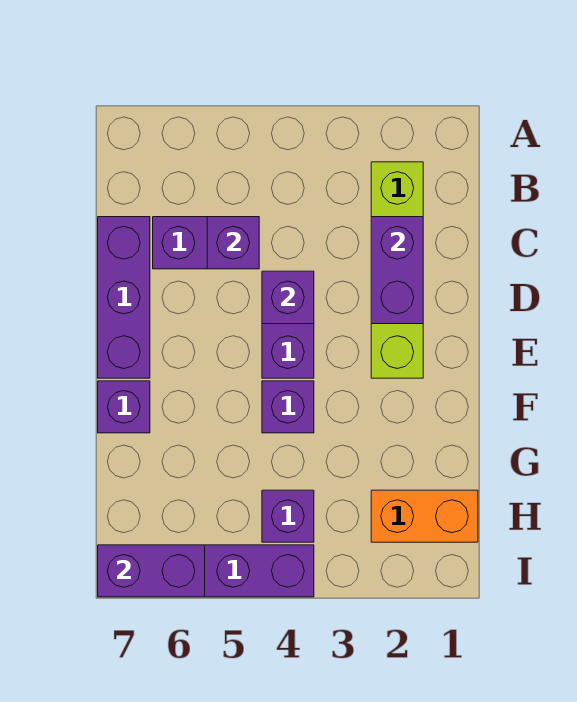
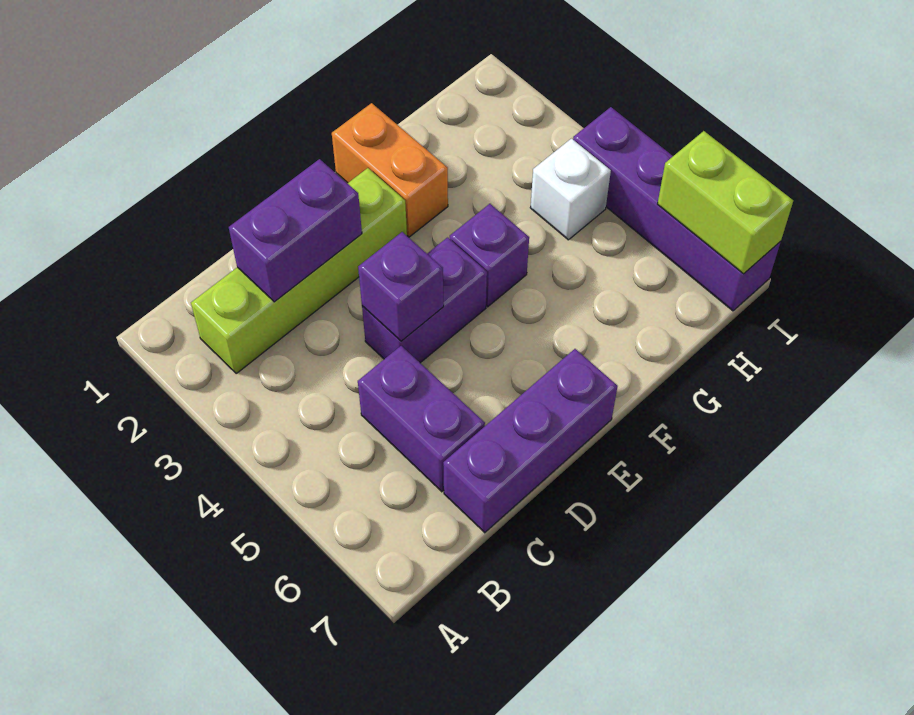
purple brick C5 level 2 -> none
purple brick F7 level 1 -> none
orange brick H1:H2 level 1 -> orange brick F1:F2 level 1
purple brick H4 level 1 -> white brick H4 level 1
purple brick I6:I7 level 2 -> lime brick I6:I7 level 2

